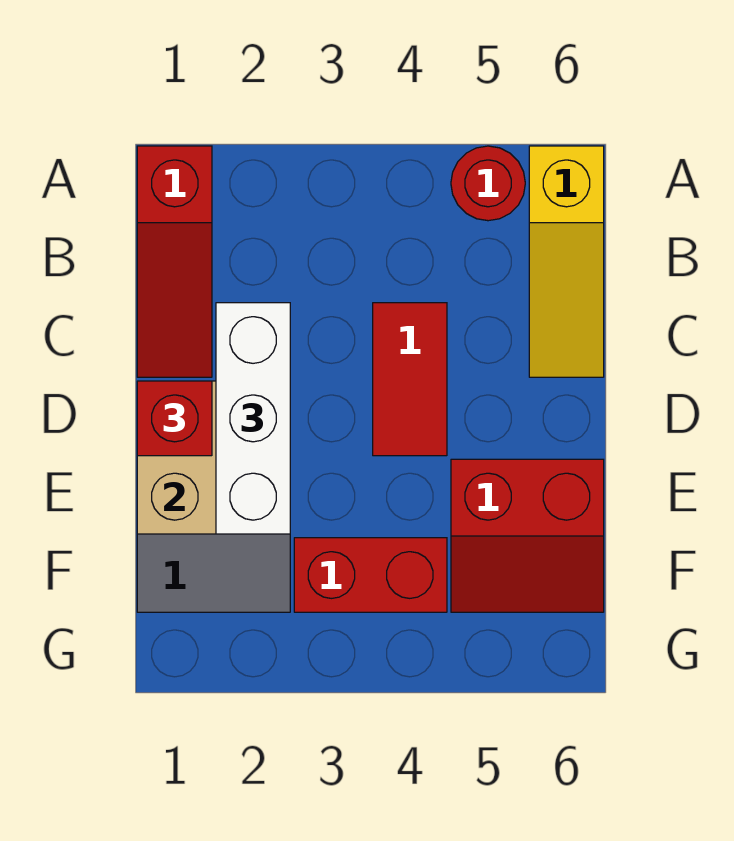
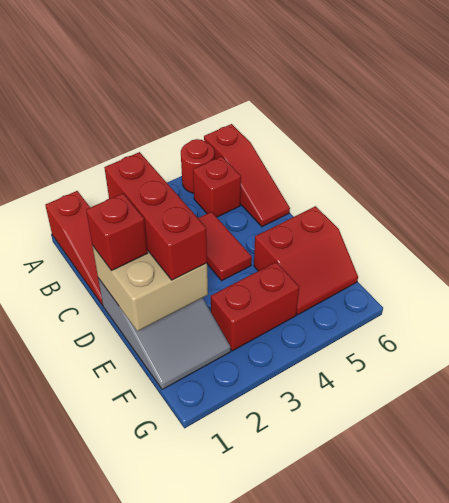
yellow slope A6:C6 level 1 top A -> red slope A6:C6 level 1 top A
none -> red brick B5 level 1
white brick C2:E2 level 3 -> red brick C2:E2 level 3

